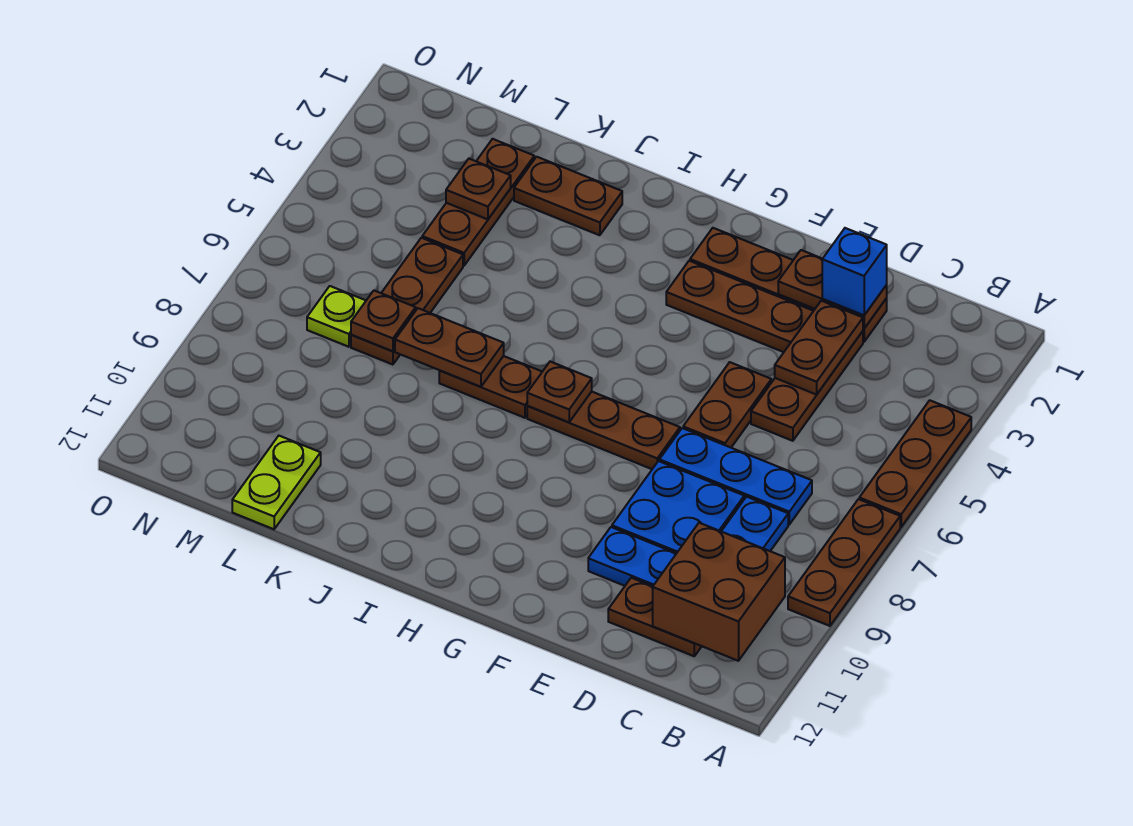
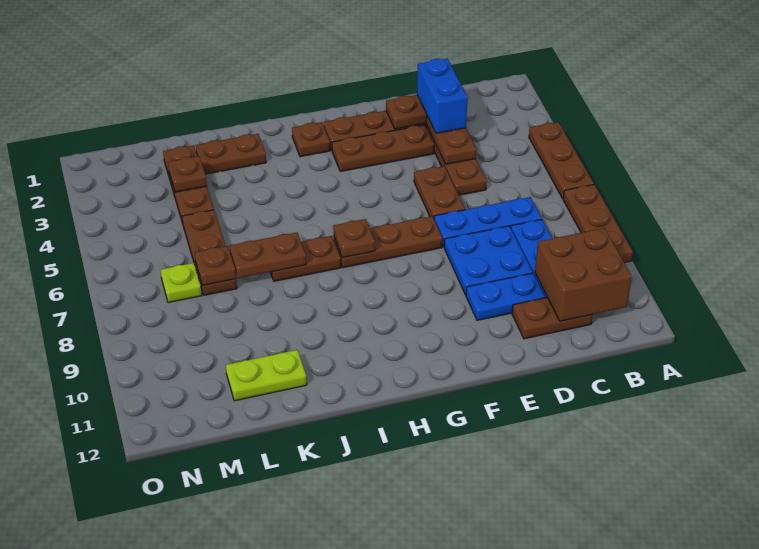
blue brick D2 level 3 -> blue brick D2:D3 level 3
none -> brown plate H2 level 1
lime plate L11:L12 level 1 -> lime plate K11:L11 level 1

